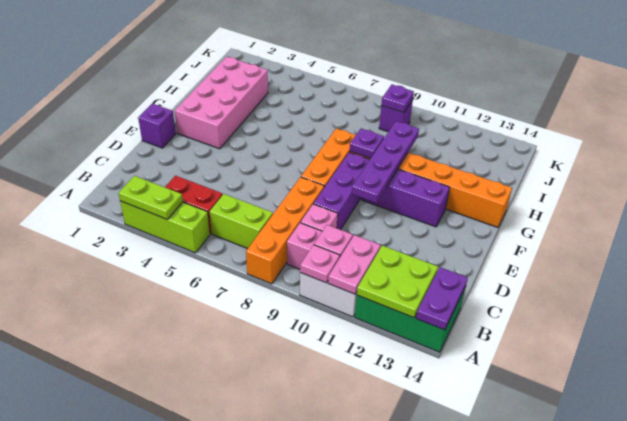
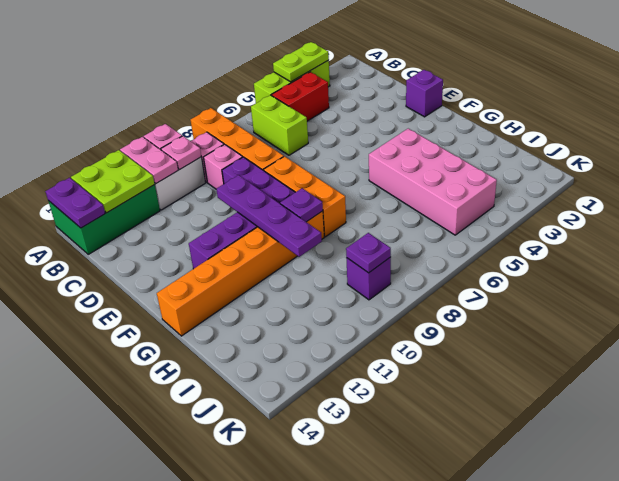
lime brick B6:B7 level 1 -> lime brick B6:C6 level 1
pink brick F2:I3 level 1 -> pink brick G4:J5 level 1

